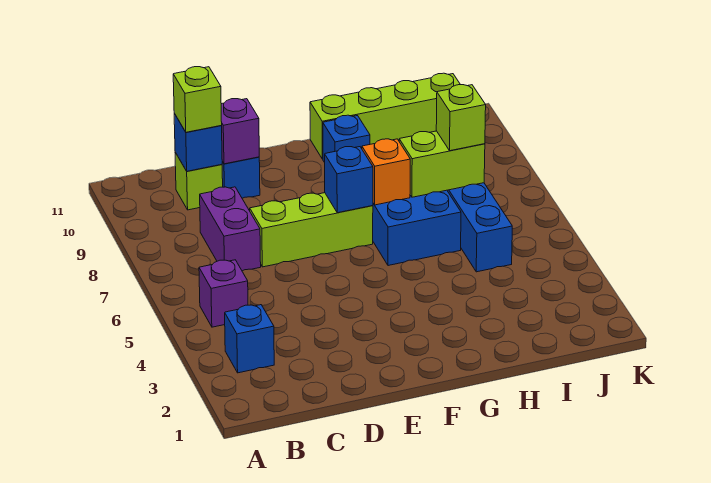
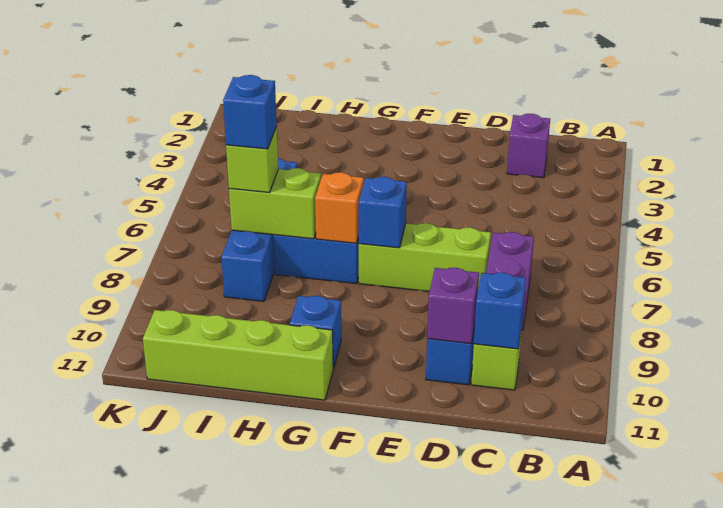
blue brick B3 level 1 -> blue brick I7 level 4
purple brick B5 level 1 -> purple brick C2 level 1
lime brick C10 level 3 -> none

